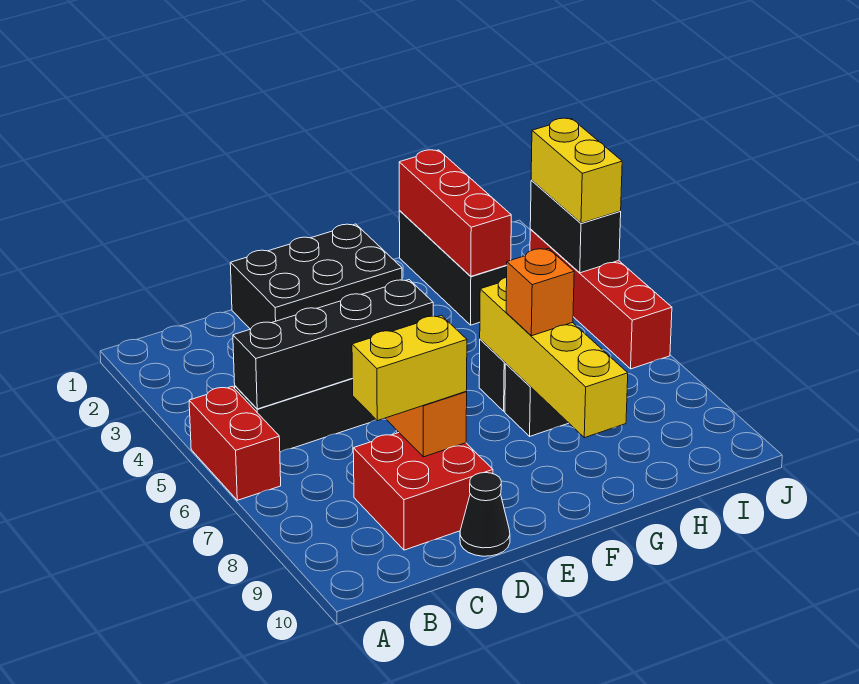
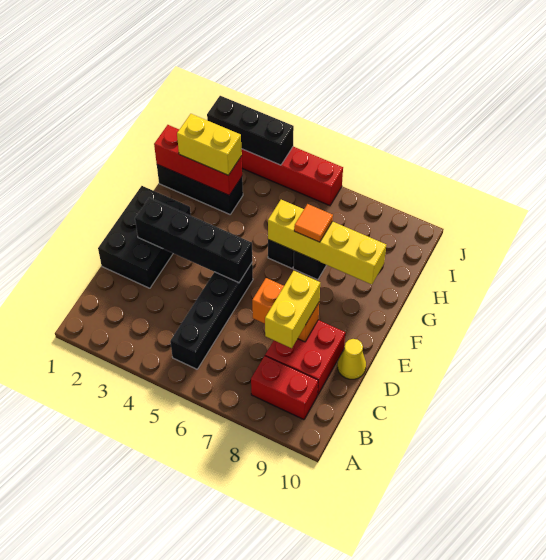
red brick A5:A6 level 1 -> red brick B8:B9 level 1
black brick B5:E5 level 2 -> black brick E2:E5 level 2
black cone D10 level 1 -> yellow cone D10 level 1
orange brick G7 level 3 -> orange tile G7 level 3
black brick J3:J4 level 2 -> black brick J2:J4 level 2
yellow brick J3:J4 level 3 -> yellow brick H2:H3 level 3

